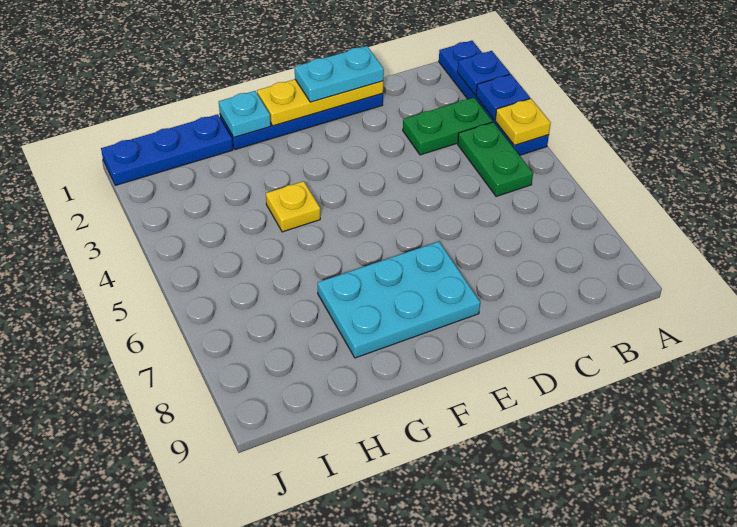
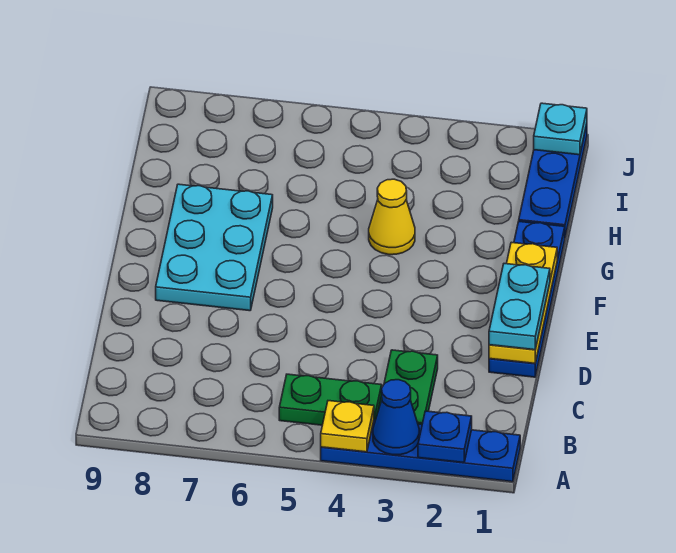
blue plate A3 level 2 -> blue cone A3 level 2
cyan plate G1 level 2 -> cyan plate J1 level 2
yellow plate G4 level 1 -> yellow cone G4 level 1

